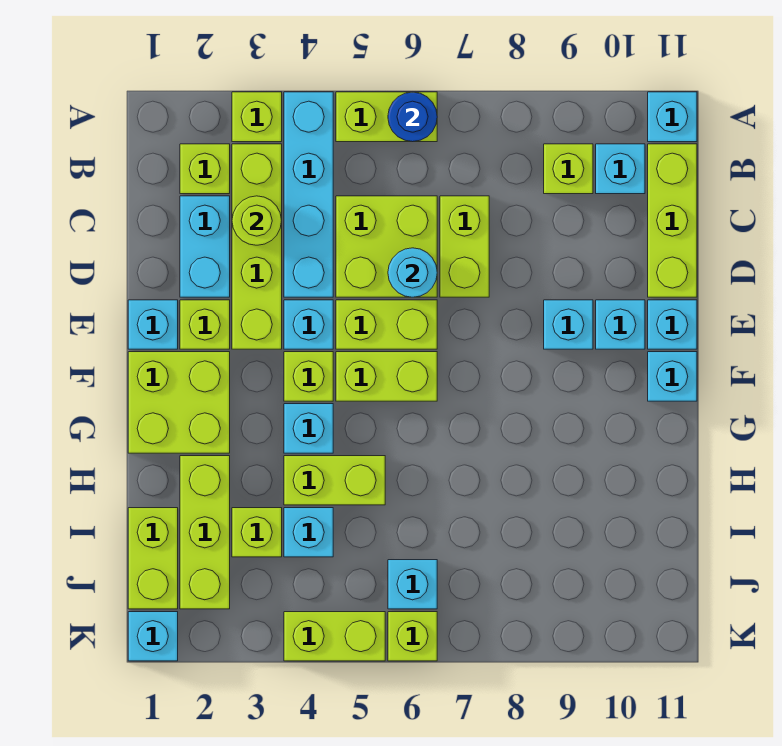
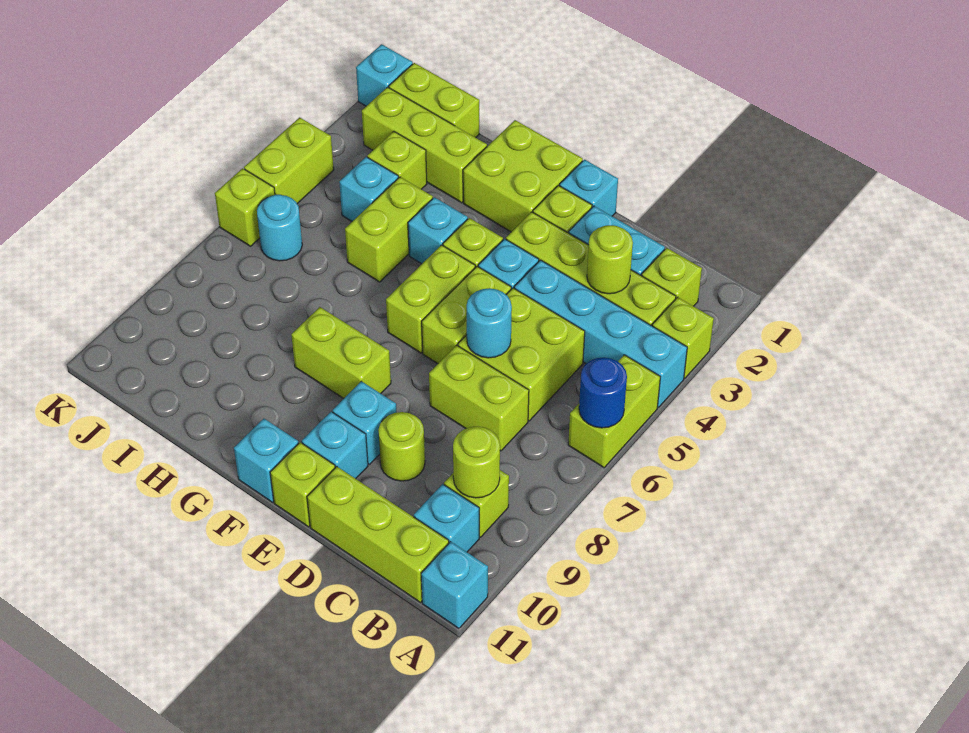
none -> lime round brick B9 level 2
none -> lime round brick D9 level 1
cyan brick E11 level 1 -> lime brick E11 level 1
none -> lime brick F8:G8 level 1
cyan brick J6 level 1 -> cyan round brick J6 level 1

